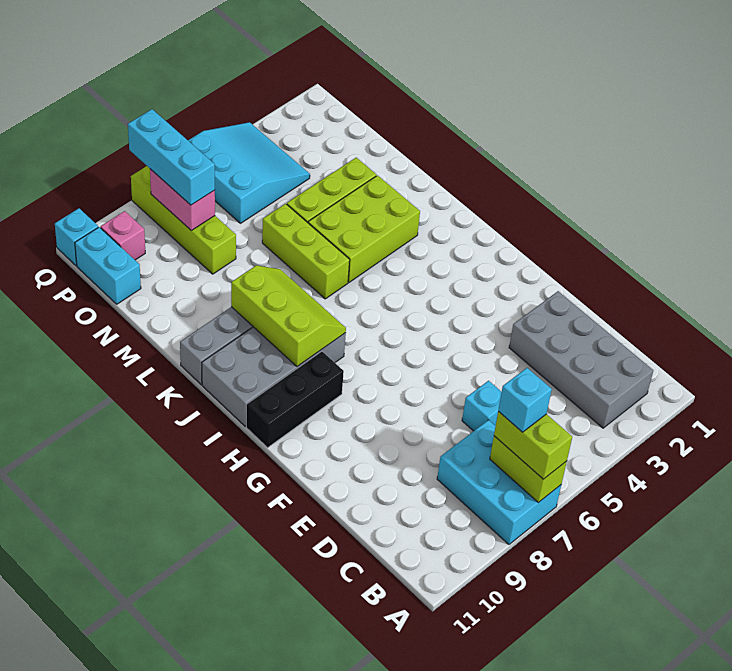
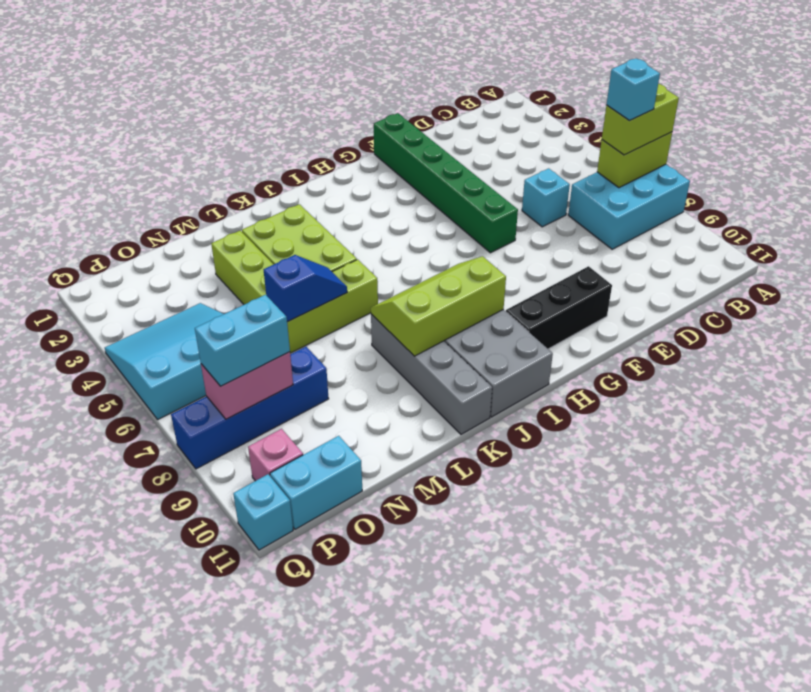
grey brick B2:E3 level 1 -> none
none -> green brick F1:F6 level 1
black brick H9:H11 level 1 -> black brick F10:H10 level 1
none -> blue slope L6:M6 level 2 top M
lime brick N8:Q8 level 1 -> blue brick N8:Q8 level 1
cyan brick O8:Q8 level 3 -> cyan brick O8:P8 level 3

